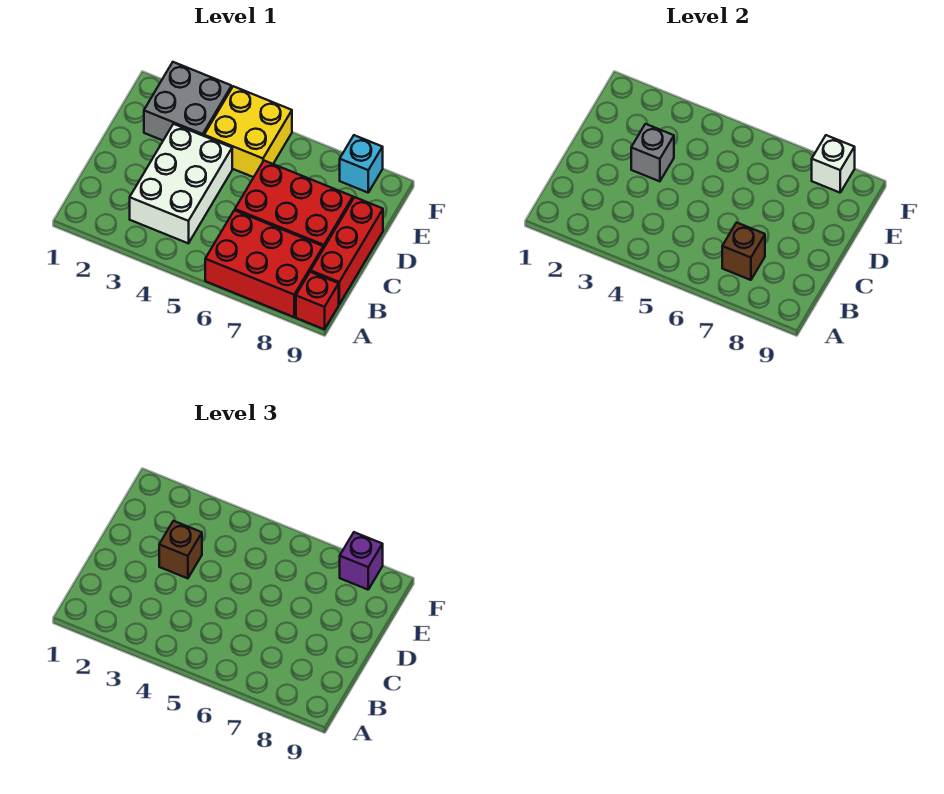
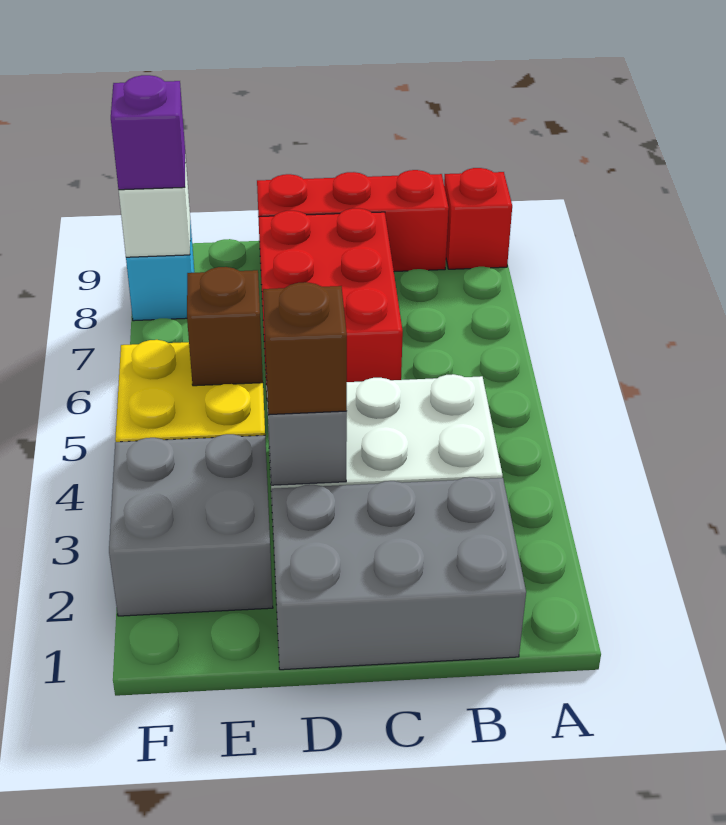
red brick A6:B8 level 1 -> none
none -> grey brick B1:D2 level 1
brown brick B7 level 2 -> brown brick E5 level 2

